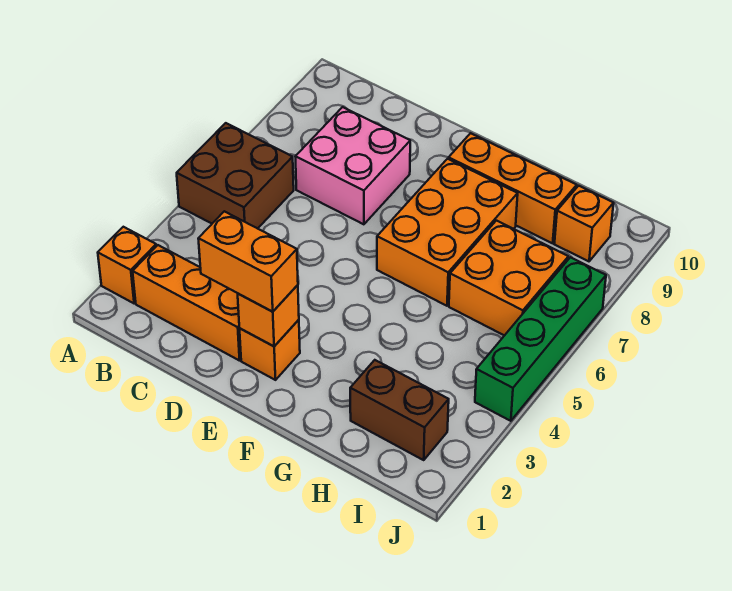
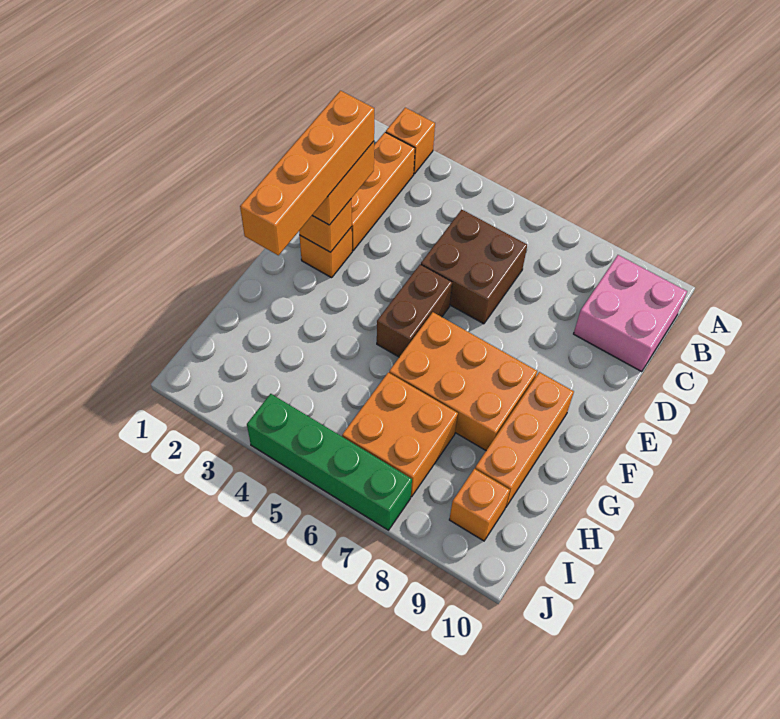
brown brick A5:B6 level 1 -> brown brick C5:D6 level 1
pink brick C7:D8 level 1 -> pink brick B9:C10 level 1
none -> orange brick D2:G2 level 4
brown brick H2:I2 level 1 -> brown brick E5:F5 level 1

